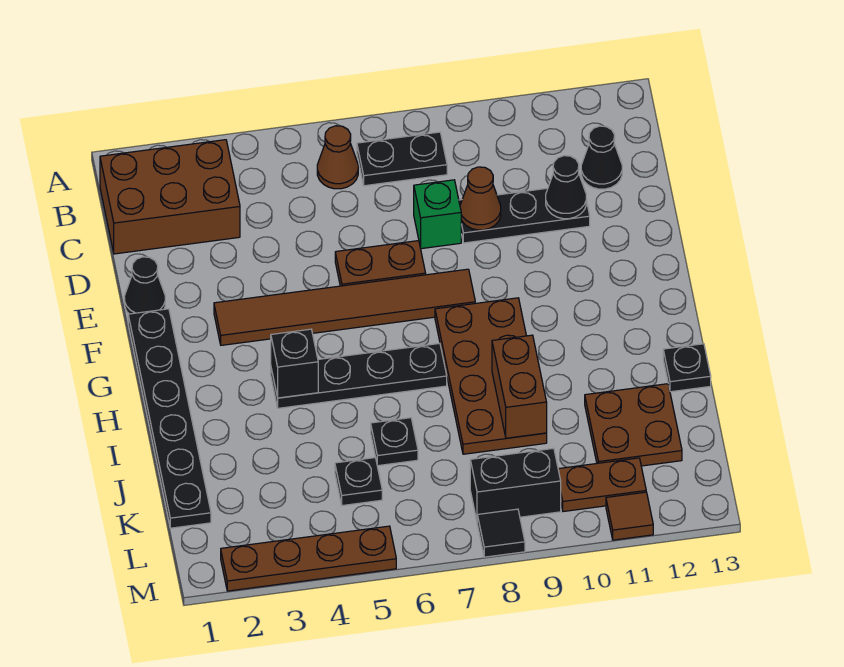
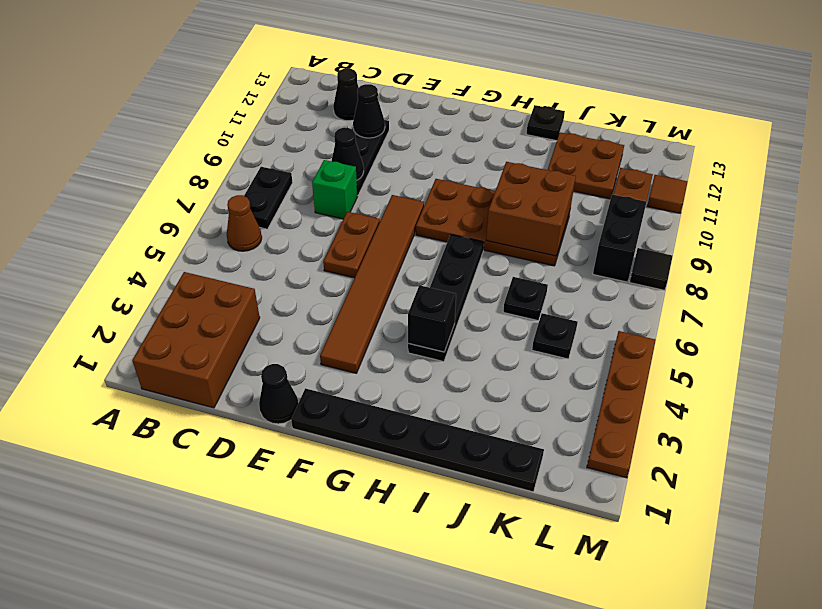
brown cone D9 level 2 -> black cone D9 level 2
brown brick I9:J9 level 2 -> brown brick I8:J9 level 2

